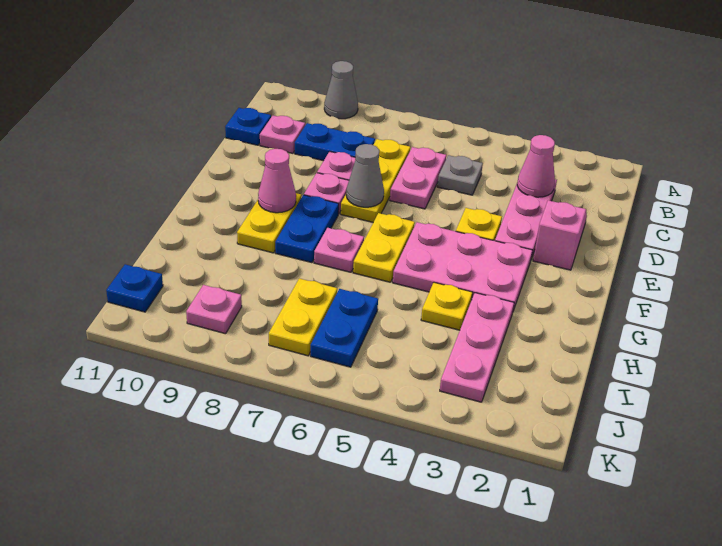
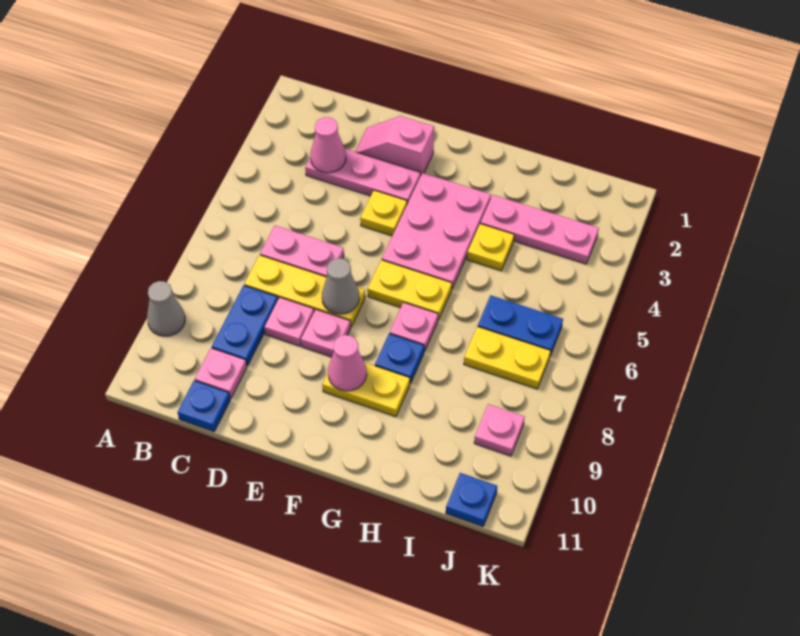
grey plate C5 level 1 -> none
blue plate F8:G8 level 1 -> blue plate G8 level 1

